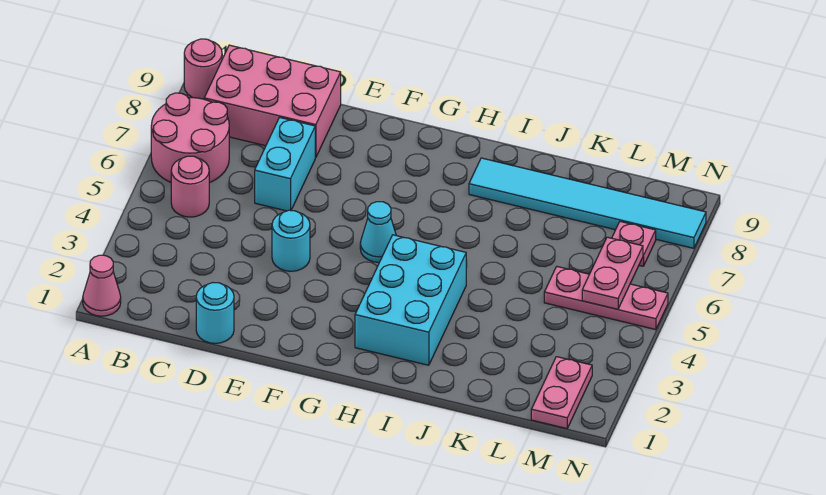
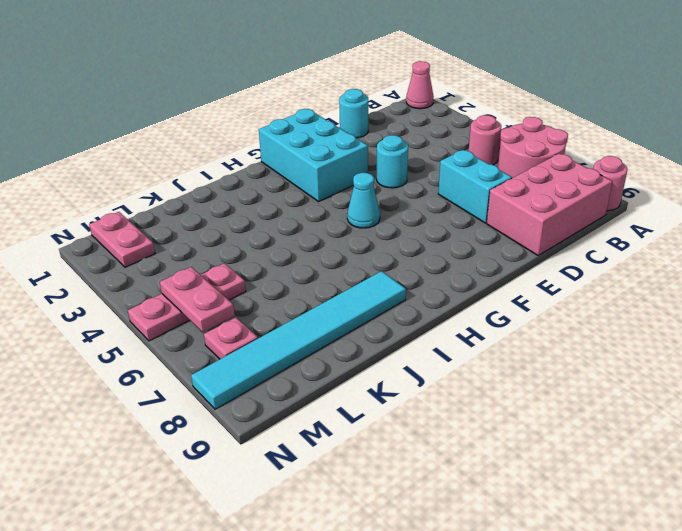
cyan brick H2:I4 level 1 -> cyan brick F1:G3 level 1

